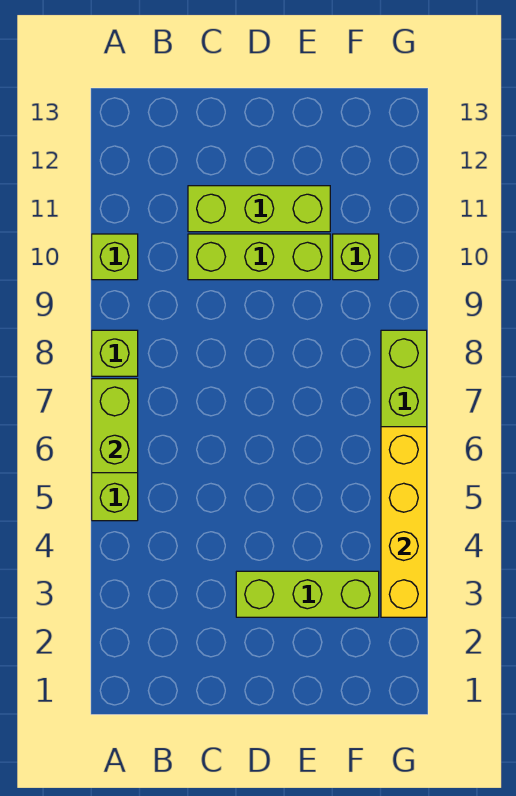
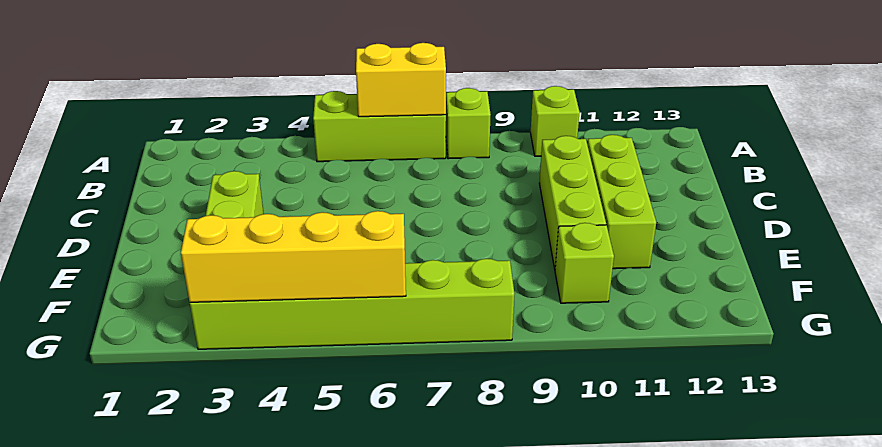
lime brick A6:A7 level 2 -> yellow brick A6:A7 level 2

